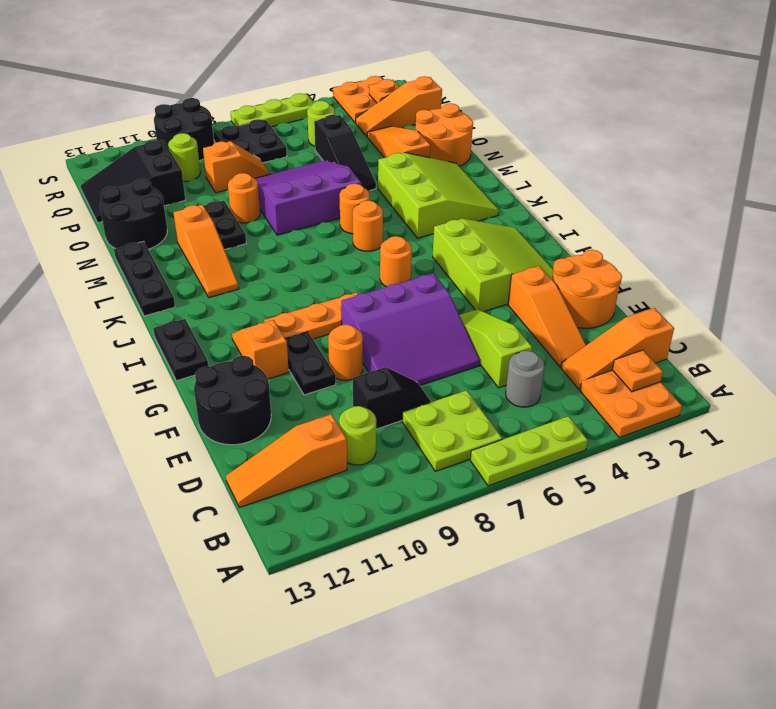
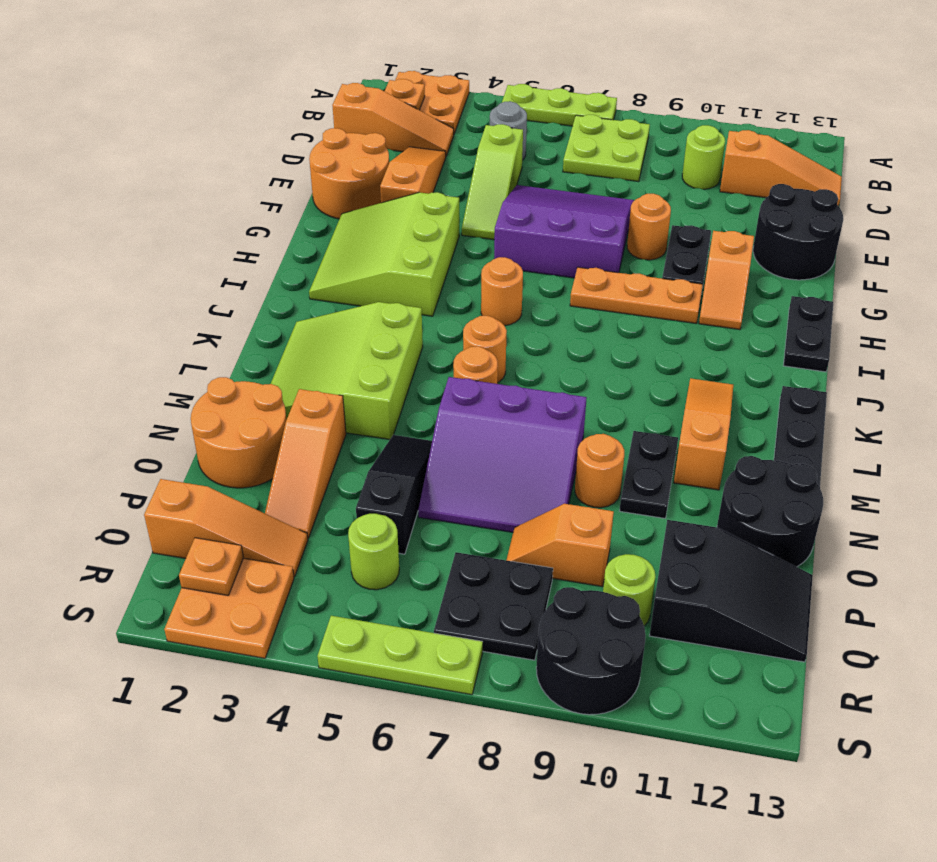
black slope D8:D9 level 1 top 9 -> none

